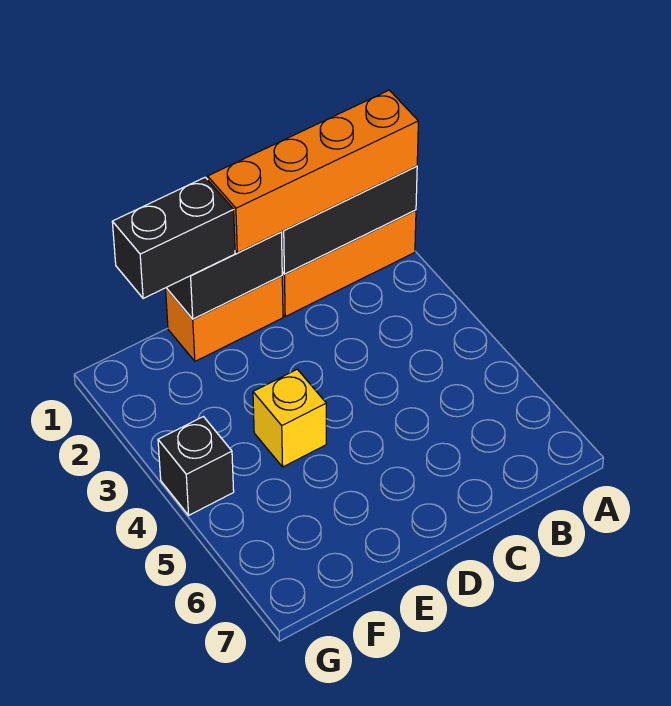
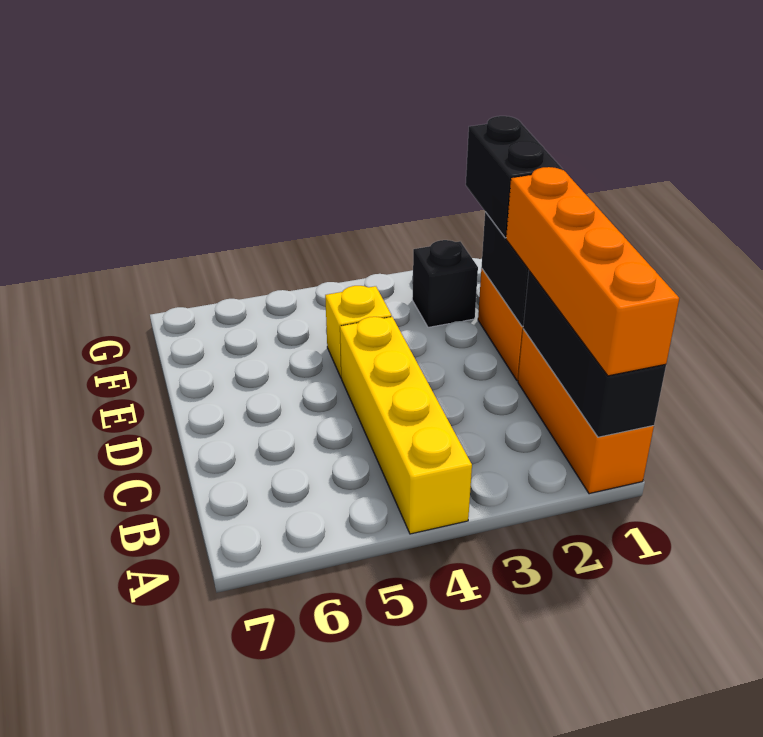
none -> yellow brick A4:D4 level 1
black brick G4 level 1 -> black brick F2 level 1

